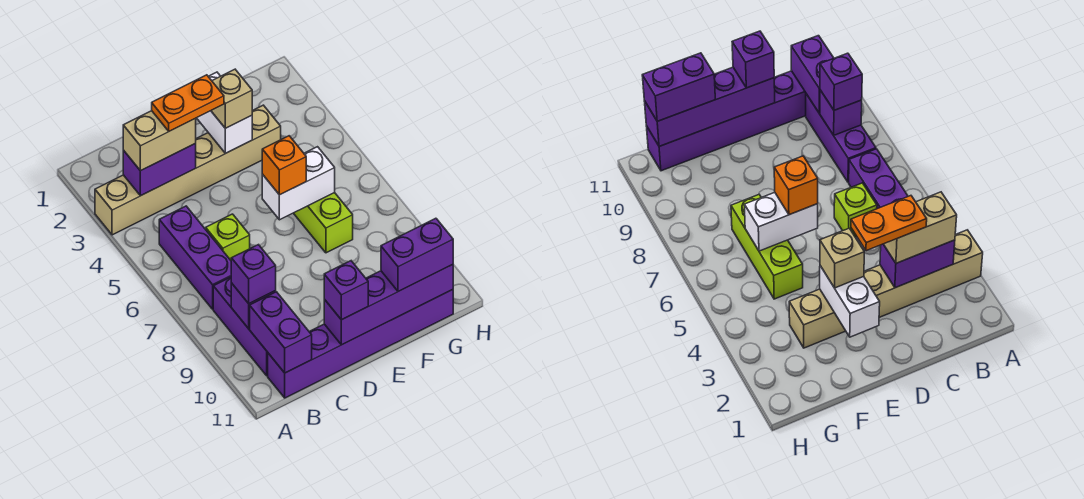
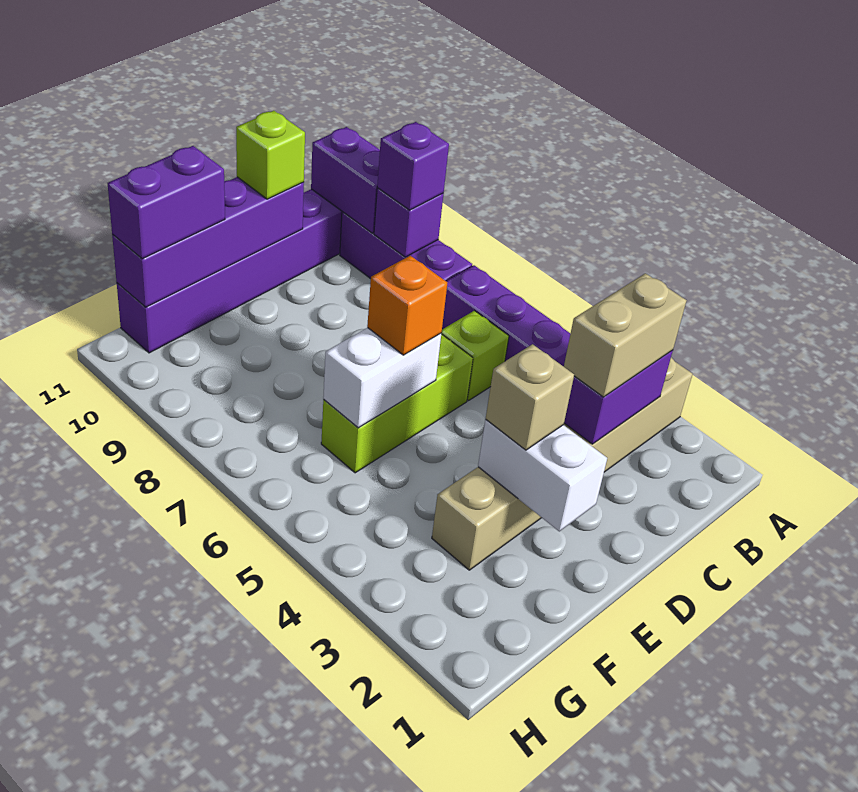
orange plate C3:D3 level 4 -> none
purple brick D11 level 3 -> lime brick D11 level 3
lime brick F5:F7 level 1 -> lime brick D6:F6 level 1

